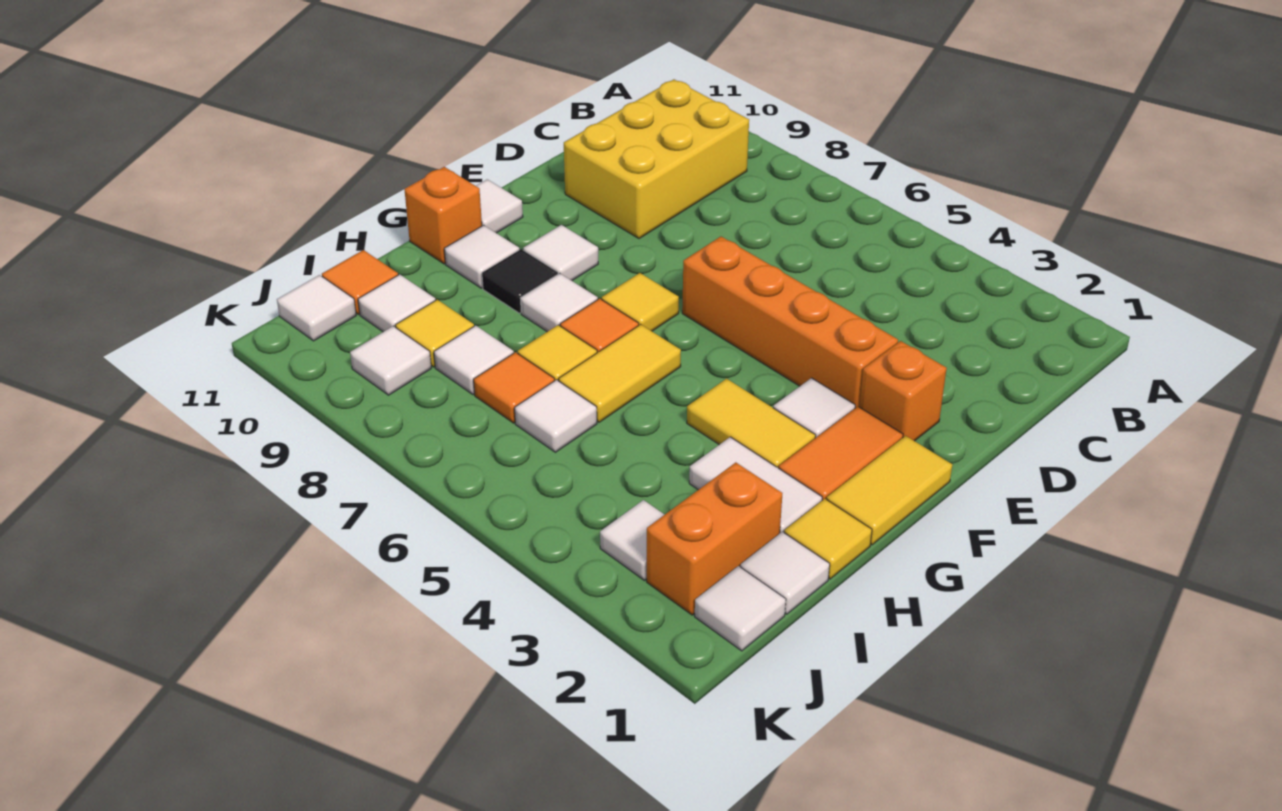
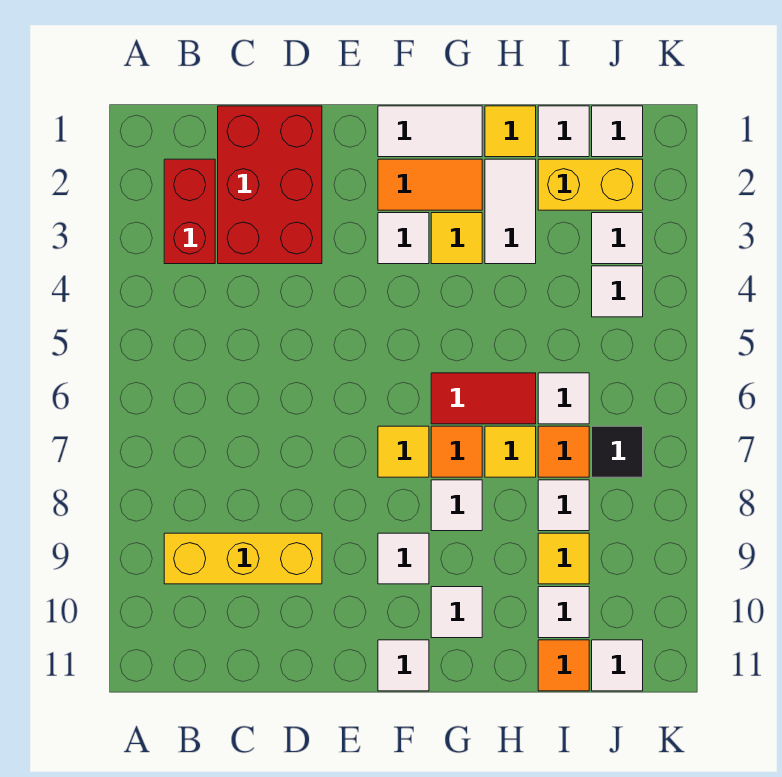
none -> red brick B2:B3 level 1
yellow brick B9:D10 level 1 -> yellow brick B9:D9 level 1
none -> red brick C1:D3 level 1
orange brick E2 level 1 -> none
orange brick E3:E6 level 1 -> none
yellow tile F1:G1 level 1 -> white tile F1:G1 level 1
yellow tile G3:G4 level 1 -> yellow tile G3 level 1
yellow tile G6:H6 level 1 -> red tile G6:H6 level 1
black tile G9 level 1 -> black tile J7 level 1
orange brick G11 level 1 -> none
orange brick I2:J2 level 1 -> yellow brick I2:J2 level 1
white tile J9 level 1 -> white tile J4 level 1

